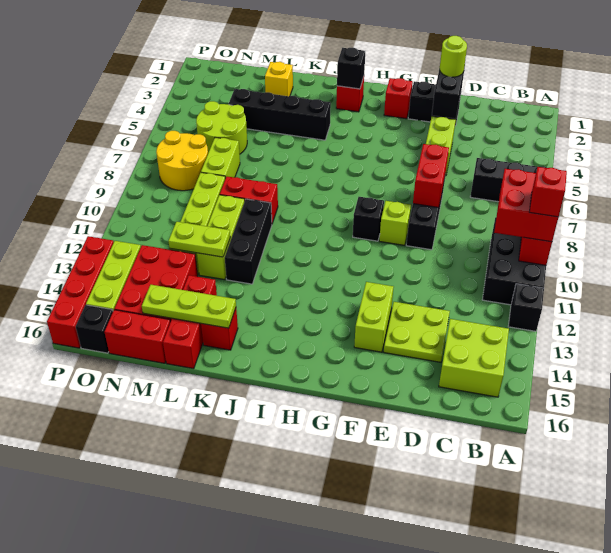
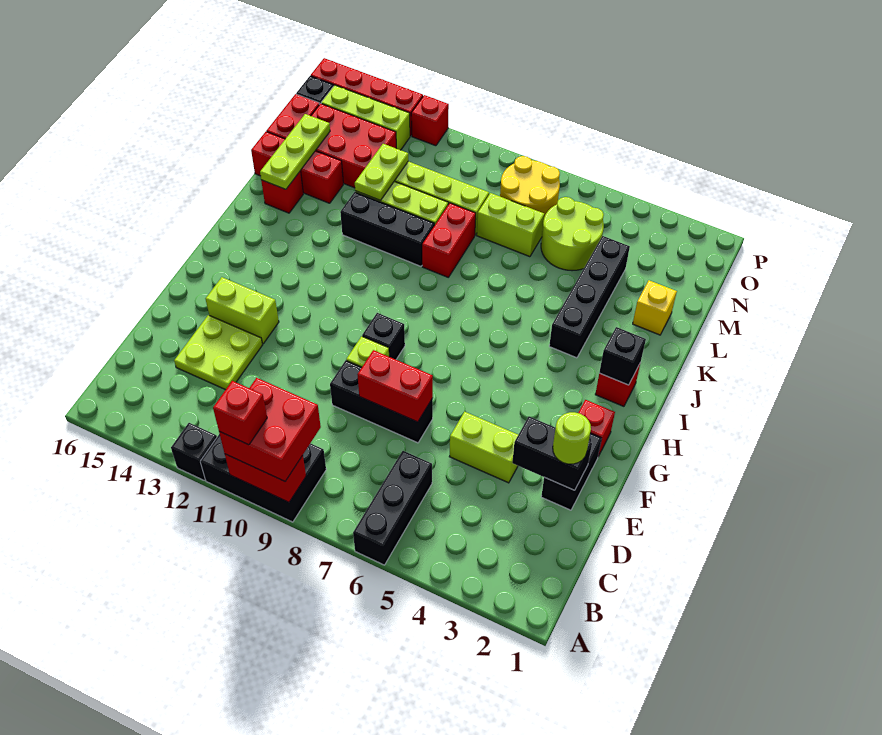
lime brick B14:C15 level 1 -> none
none -> red brick P12 level 1

